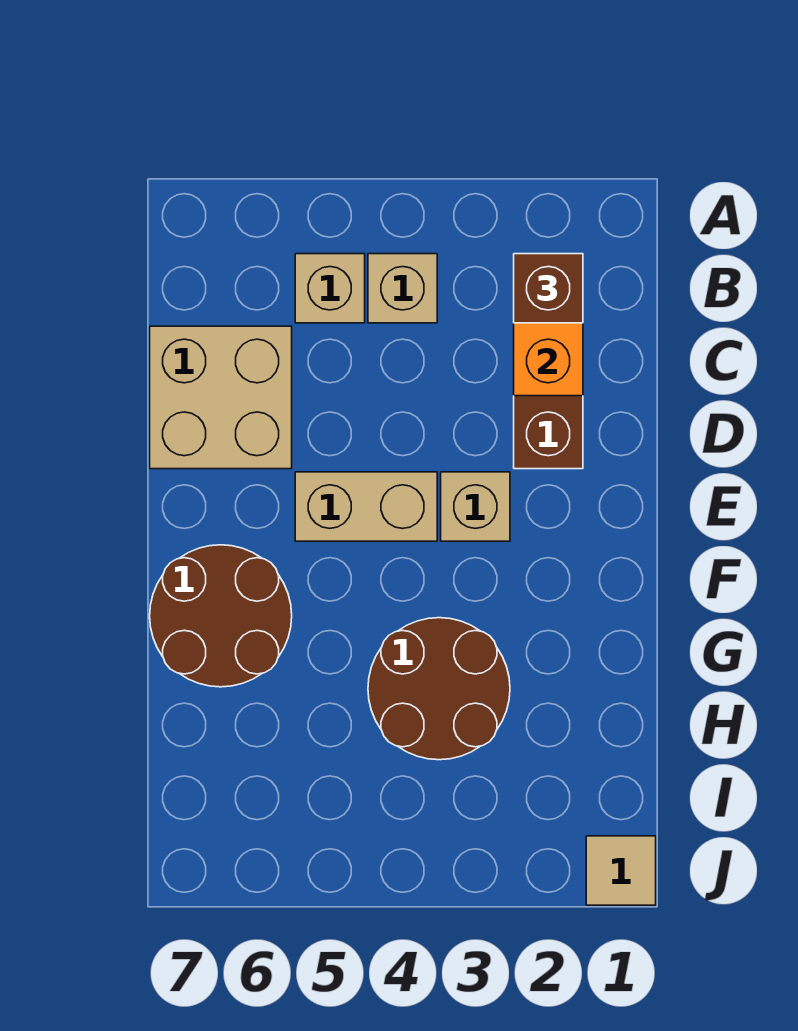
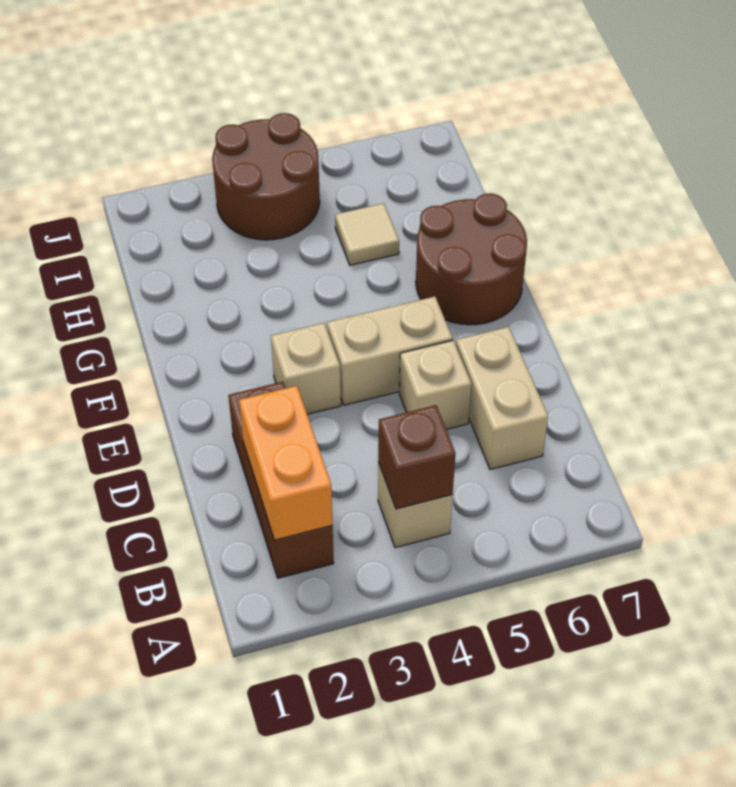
brown brick B2 level 3 -> brown brick B4 level 2
tan brick B5 level 1 -> tan brick D5 level 1
tan brick C6:D7 level 1 -> tan brick C6:D6 level 1
brown round brick G3:H4 level 1 -> brown round brick I3:J4 level 1
tan tile J1 level 1 -> tan tile H5 level 1

